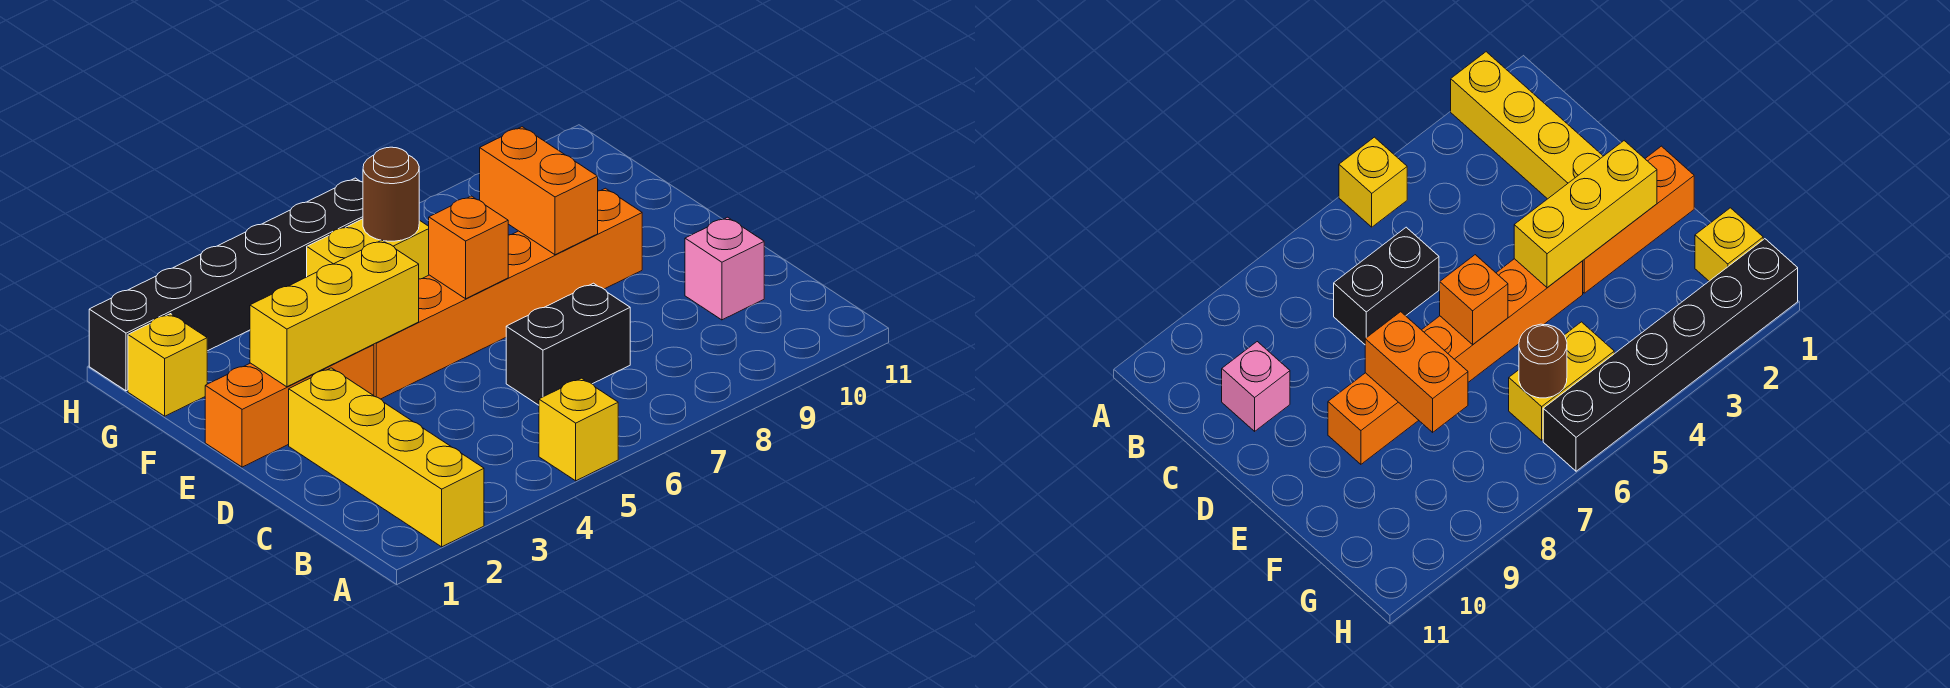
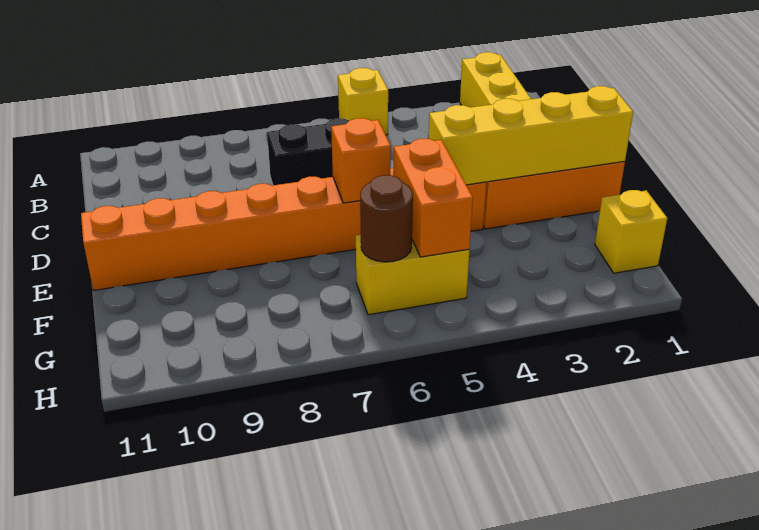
pink brick C10 level 1 -> none
yellow brick E2:E4 level 2 -> yellow brick E1:E4 level 2
orange brick E4:E9 level 1 -> orange brick E4:E11 level 1
orange brick E8:F8 level 2 -> orange brick F5:G5 level 2
black brick H1:H6 level 1 -> none

